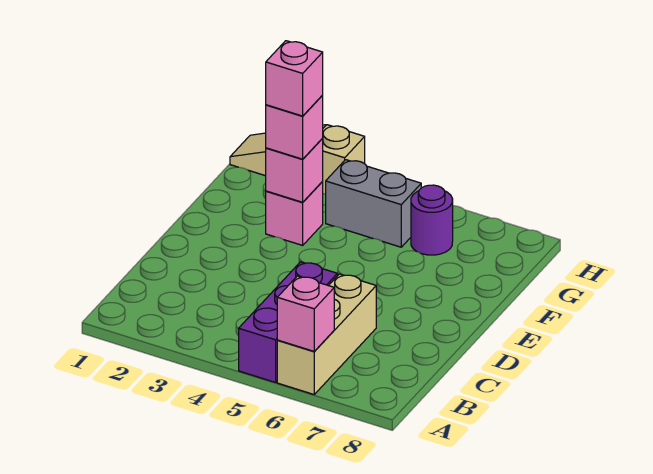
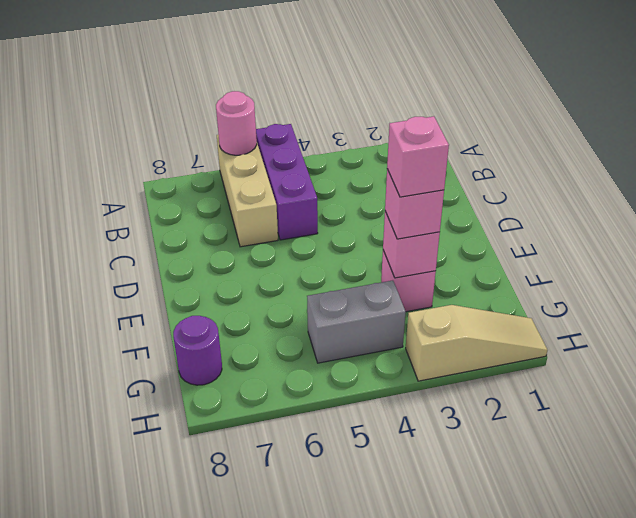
pink brick A6 level 2 -> pink round brick A6 level 2
purple round brick G6 level 1 -> purple round brick G8 level 1

